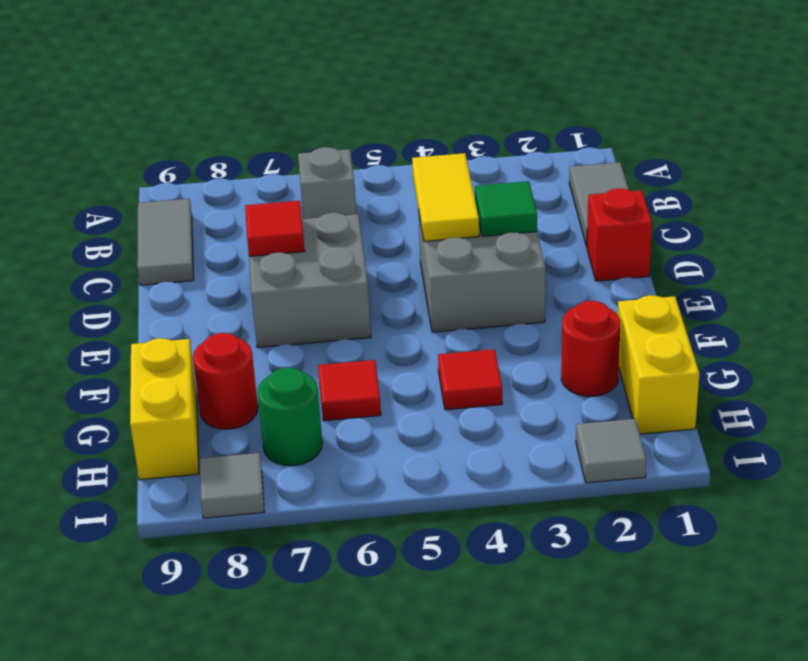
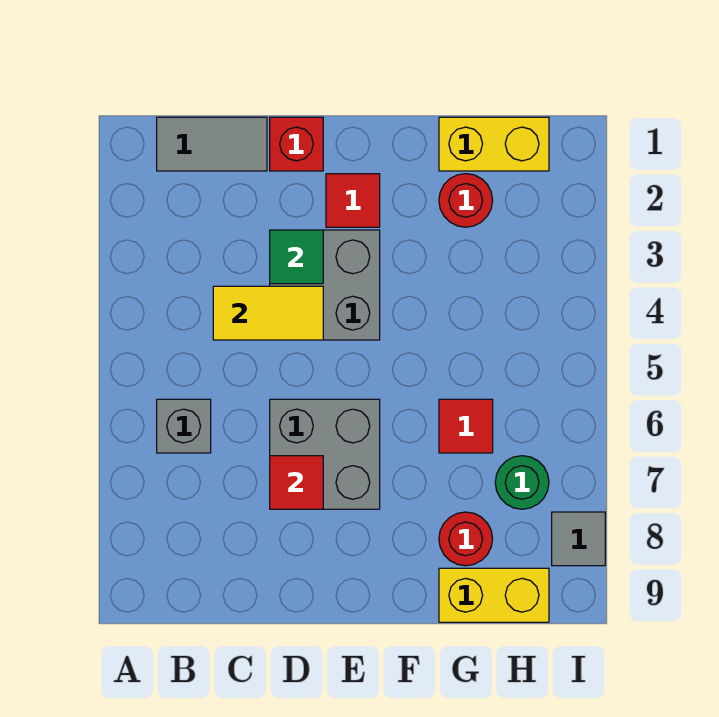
grey tile B9:C9 level 1 -> none
red tile G4 level 1 -> red tile E2 level 1
grey tile I2 level 1 -> none

